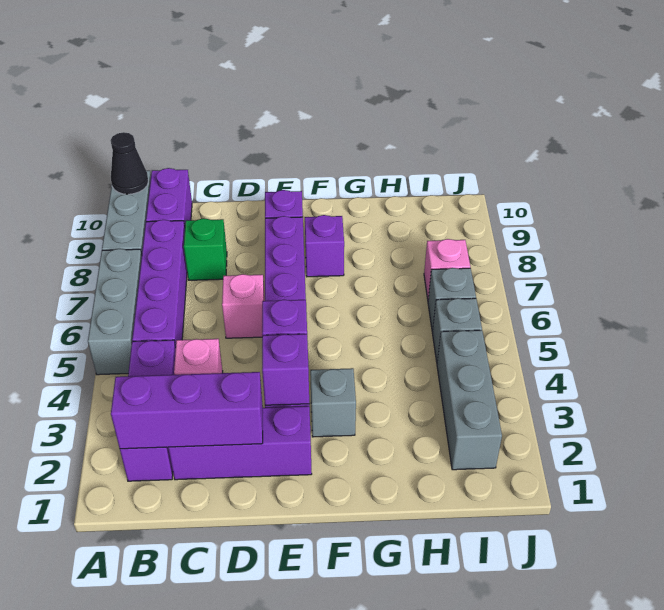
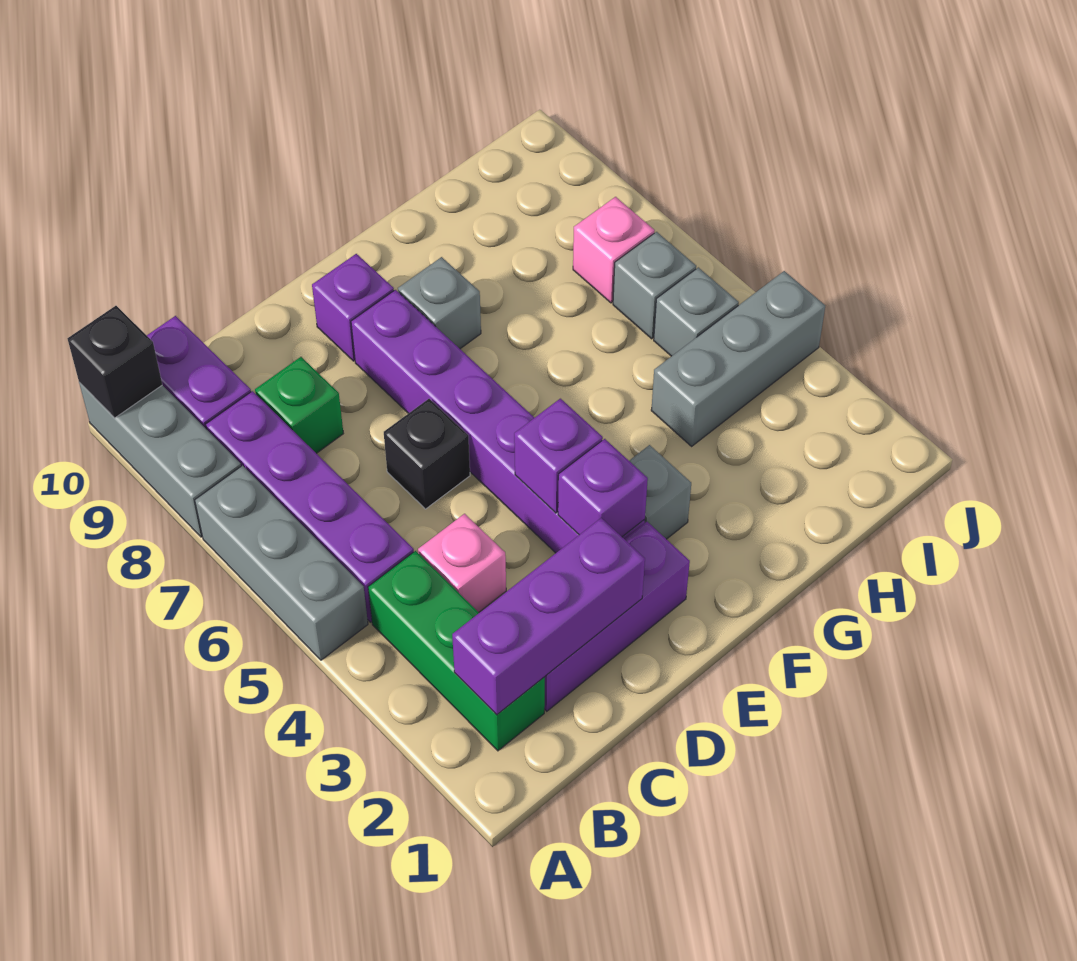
black cone A10 level 2 -> black brick A10 level 2
purple brick B2:B4 level 1 -> green brick B2:B4 level 1
pink brick D6 level 1 -> black brick D6 level 1
purple brick F8 level 1 -> grey brick F8 level 1
grey brick I2:I4 level 1 -> grey brick H4:J4 level 1

